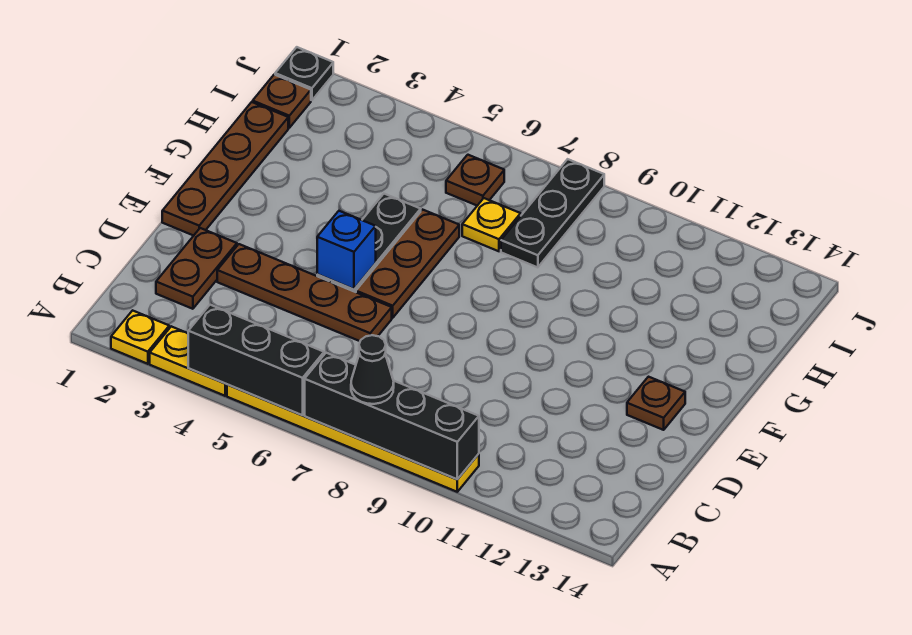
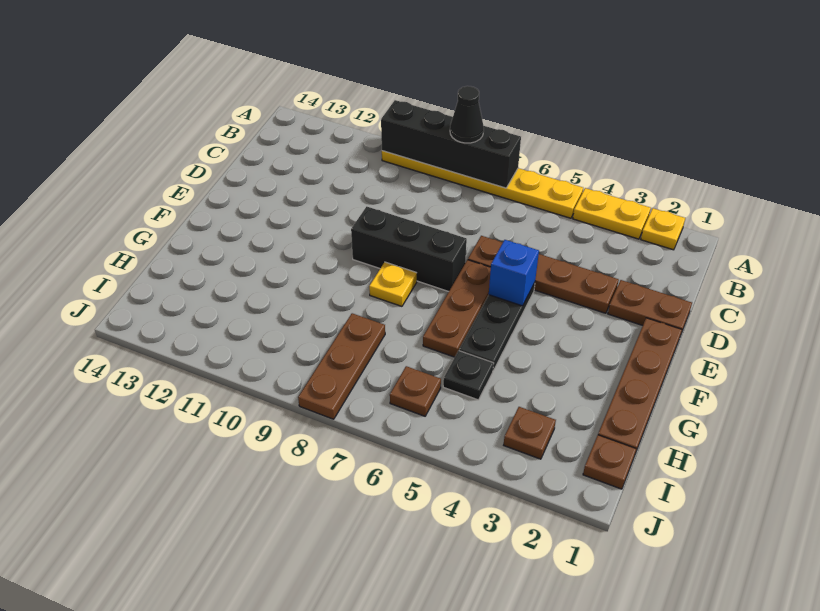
black brick A4:A6 level 2 -> black brick E7:E9 level 1
brown plate C2:D2 level 1 -> brown plate D1:D2 level 1
brown plate E13 level 1 -> brown plate I3 level 1
yellow plate H7 level 1 -> yellow plate F8 level 1
black plate H8:J8 level 1 -> brown plate H8:J8 level 1
black plate J1 level 1 -> black plate H5 level 1

